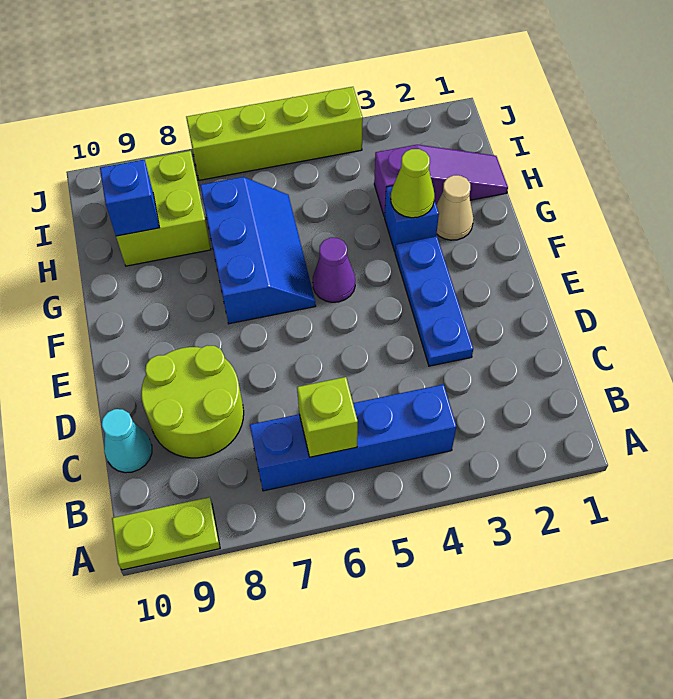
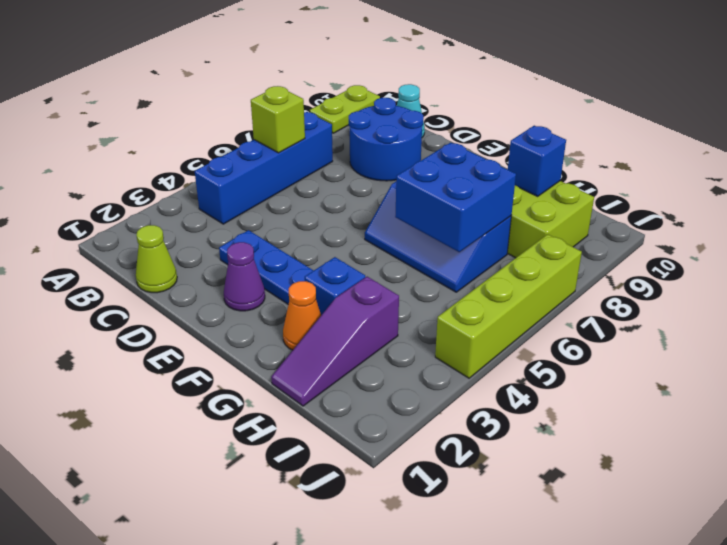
lime round brick C8:D9 level 1 -> blue round brick C8:D9 level 1
purple cone F5 level 1 -> purple cone E2 level 1
tan cone G2 level 1 -> orange cone G2 level 1
lime cone G3 level 2 -> lime cone C1 level 1
none -> blue brick G6:H7 level 2

